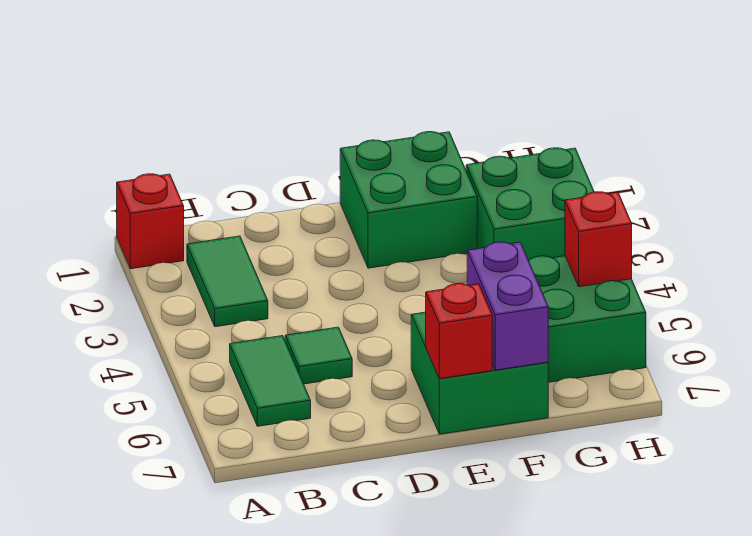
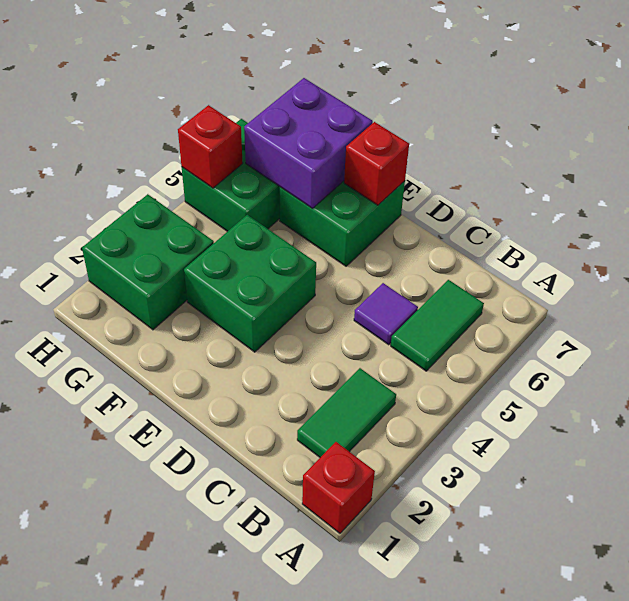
green tile C5 level 1 -> purple tile C5 level 1
green brick E1:F2 level 1 -> green brick E3:F4 level 1
purple brick F6:F7 level 2 -> purple brick F6:G7 level 2

